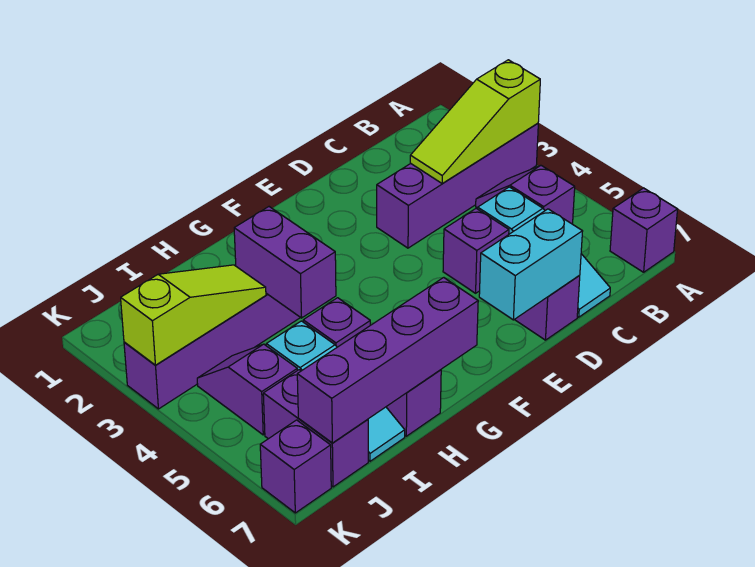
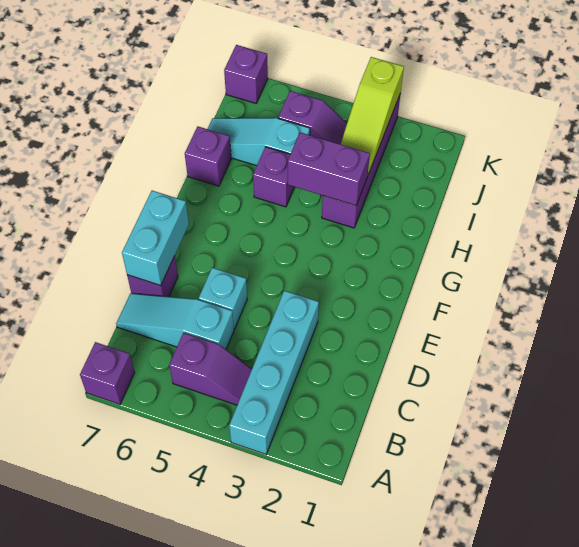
purple brick A3:D3 level 1 -> cyan brick A3:D3 level 1
lime slope A3:C3 level 2 top A -> none
purple brick D5 level 1 -> cyan brick D5 level 1
purple brick G7:J7 level 2 -> none
purple brick J6:J7 level 1 -> none

